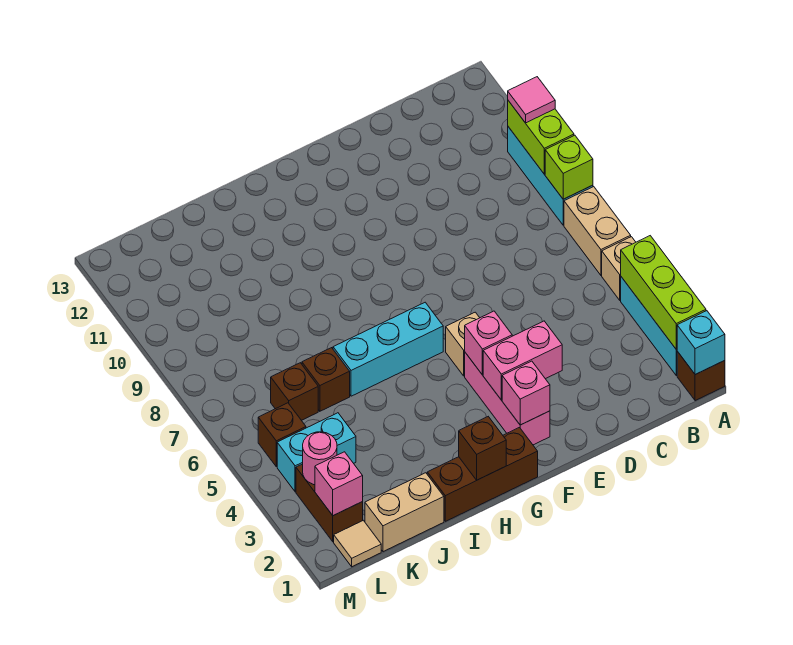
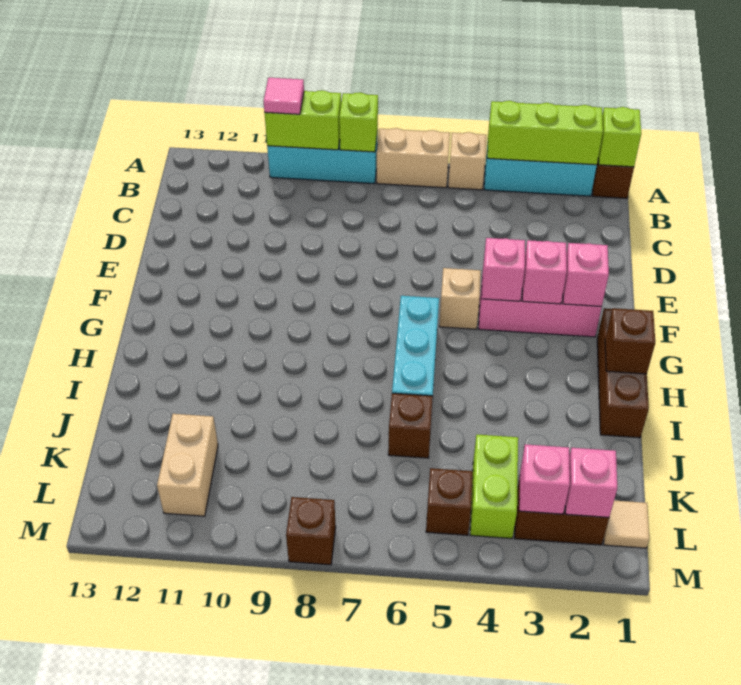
cyan brick A1 level 2 -> lime brick A1 level 2
pink brick E3:F3 level 2 -> pink brick F3 level 2
tan brick J1:K1 level 1 -> tan brick K11:L11 level 1
cyan brick K4:L4 level 1 -> lime brick K4:L4 level 1
brown brick K6 level 1 -> brown brick M8 level 1
pink round brick L3 level 2 -> pink brick L3 level 2

